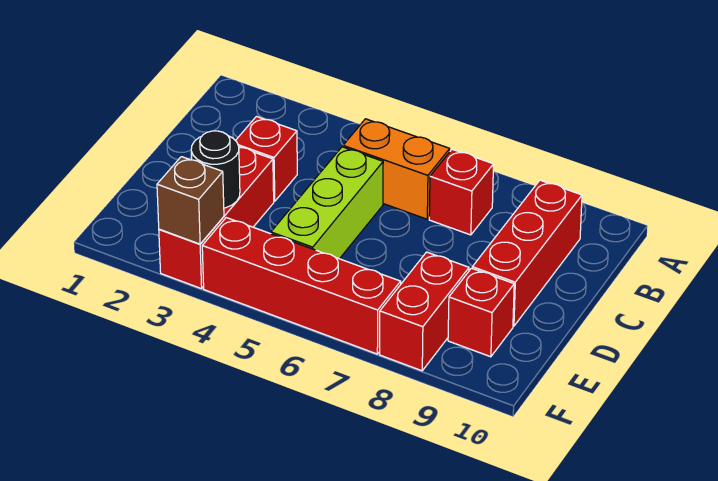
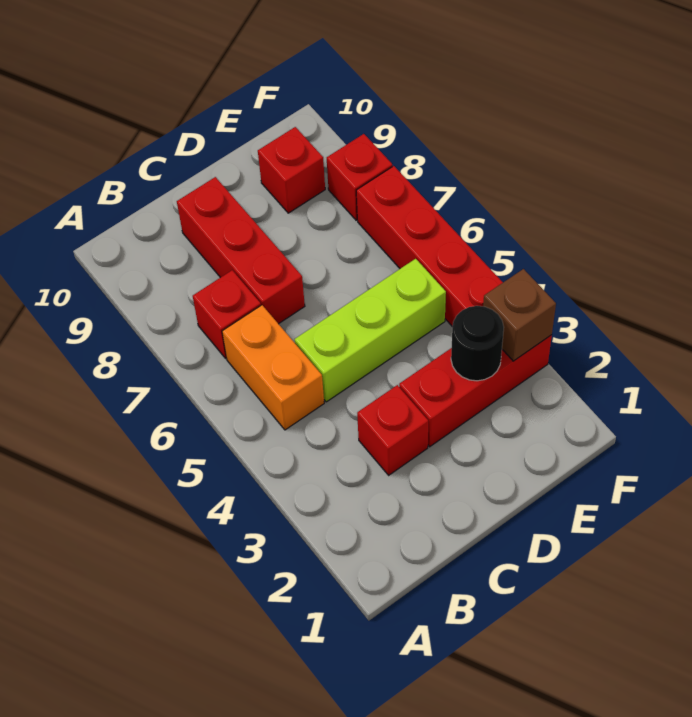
red brick B9:D9 level 1 -> red brick C7:C9 level 1
red brick E8:F8 level 1 -> red brick F8 level 1

